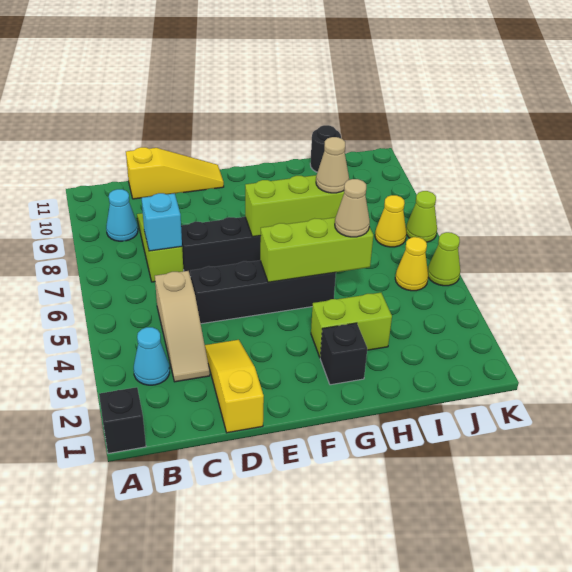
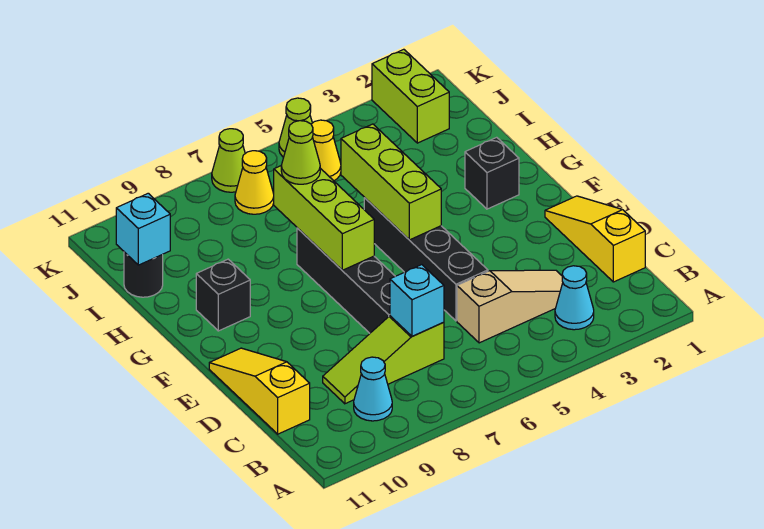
black brick A1 level 1 -> black brick G10 level 1
yellow slope D1:D3 level 1 top 1 -> yellow slope C1:E1 level 1 top C
lime brick G3:H3 level 1 -> lime brick J2:K2 level 1
tan cone H5 level 3 -> none
tan cone H7 level 3 -> lime cone H7 level 3
none -> cyan brick I11 level 2

